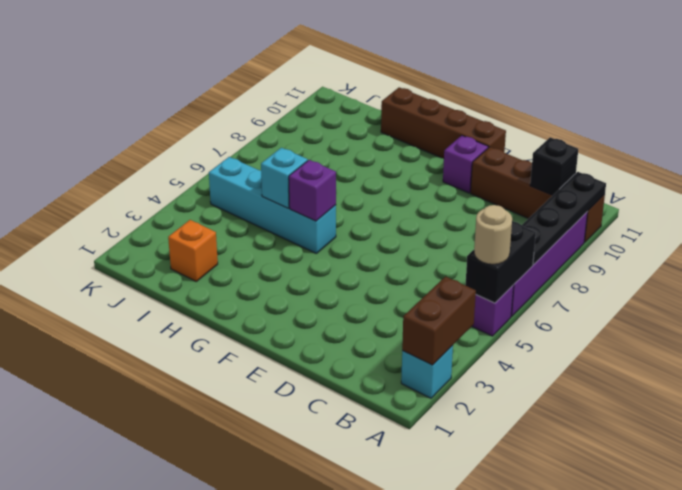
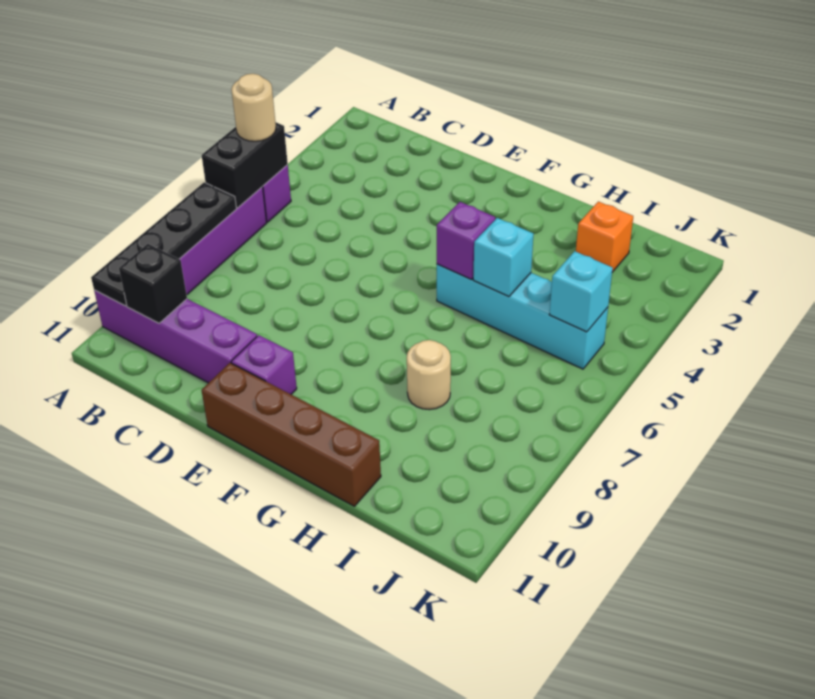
cyan brick A2 level 1 -> cyan brick J5 level 2
brown brick A2:A3 level 2 -> none
brown brick A10:D10 level 1 -> purple brick A10:D10 level 1
none -> tan round brick H8 level 1

